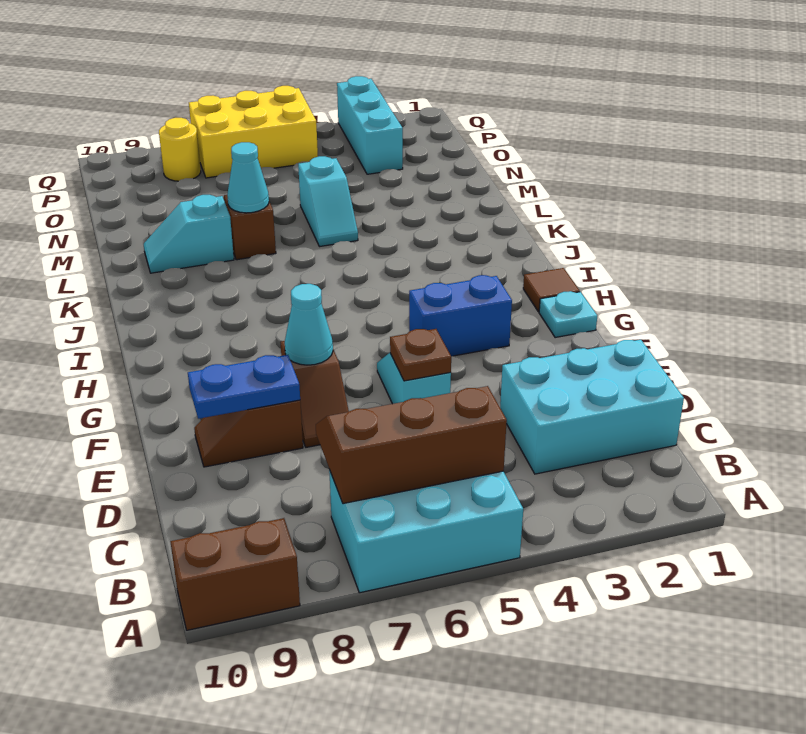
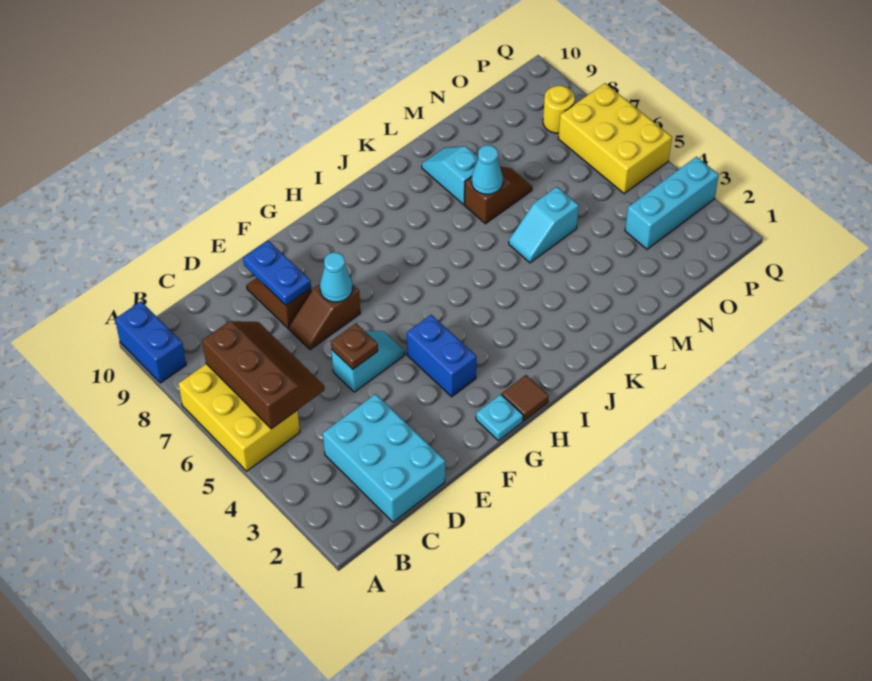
cyan brick A5:B7 level 1 -> yellow brick A5:B7 level 1
brown brick A9:A10 level 1 -> blue brick A9:A10 level 1

